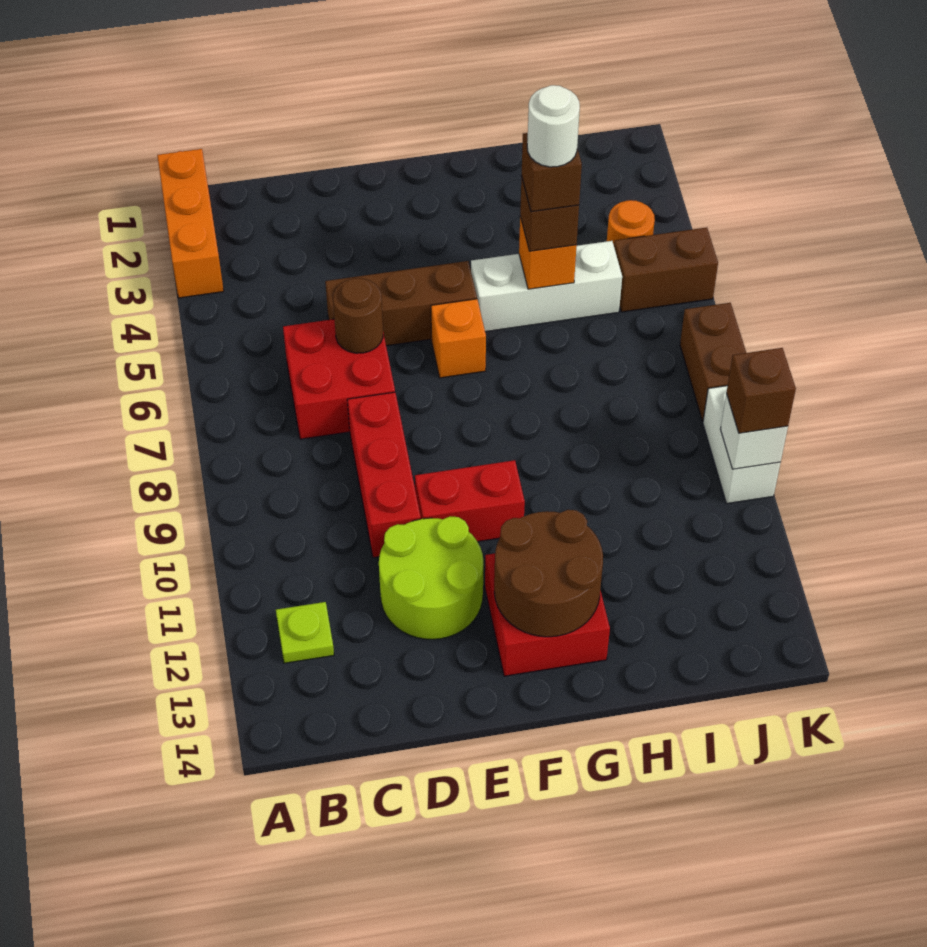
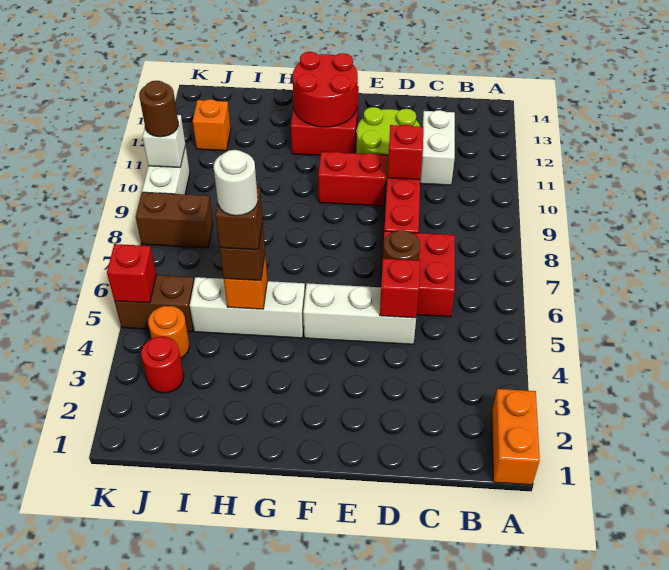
orange brick A1:A3 level 1 -> orange brick A1:A2 level 1
lime plate B12 level 1 -> none
none -> white brick C11:C12 level 1
brown brick D5:F5 level 1 -> white brick D5:F5 level 1
none -> red brick D5 level 2
none -> red brick D10 level 2
orange brick F6 level 1 -> orange brick J12 level 1
brown round brick F12:G13 level 2 -> red round brick F12:G13 level 2
none -> red round brick J3 level 1
none -> red brick K5 level 2
brown brick K7:K8 level 1 -> brown brick J8:K8 level 1
brown brick K10 level 3 -> brown round brick K10 level 3

